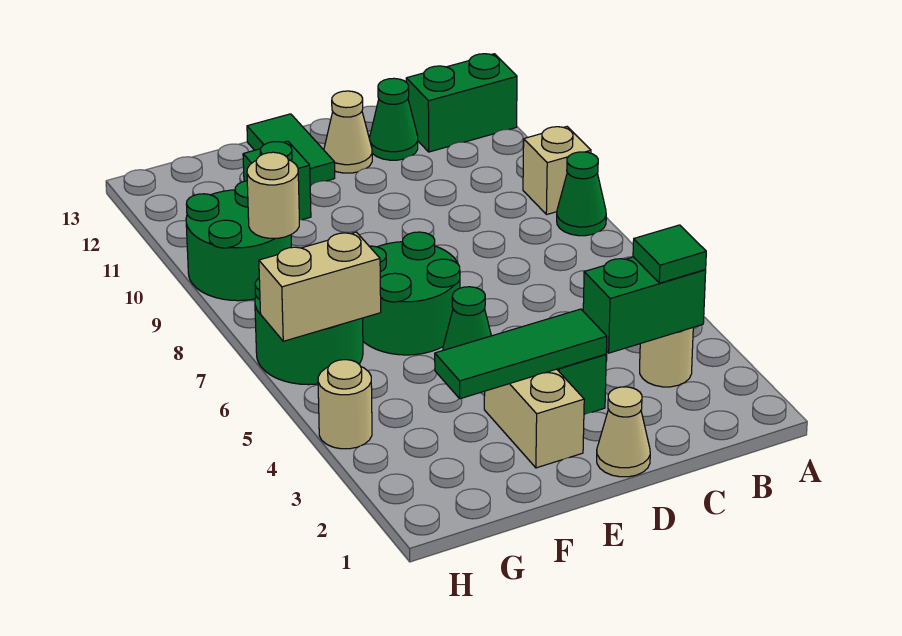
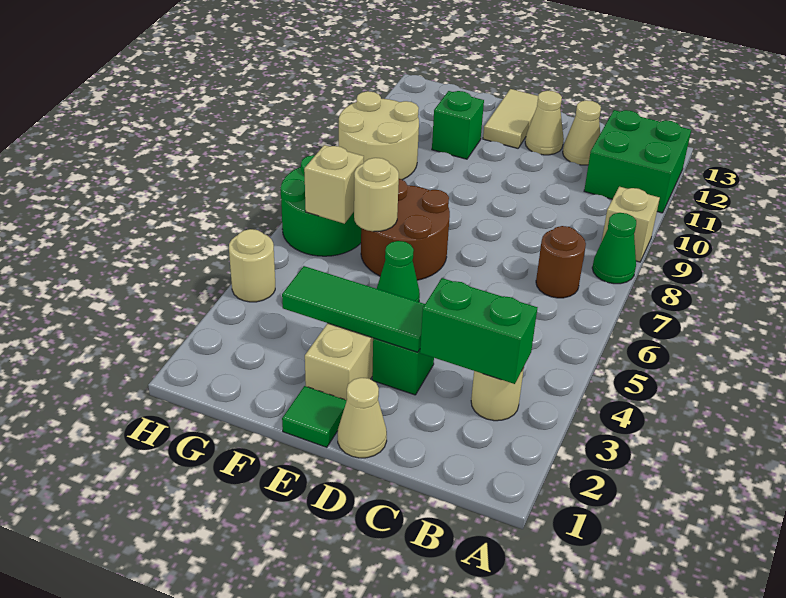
green brick A12:B12 level 1 -> green brick A11:B12 level 1
green tile B3 level 3 -> green tile E1 level 1
none -> brown round brick B7 level 1
green cone C12 level 1 -> tan cone C12 level 1
green round brick E6:F7 level 1 -> brown round brick E6:F7 level 1
green tile E12:E13 level 1 -> tan tile E12:E13 level 1
tan brick G6:H6 level 2 -> tan brick G6 level 2
green round brick G9:H10 level 1 -> tan round brick G9:H10 level 1
tan round brick G9 level 2 -> tan round brick F6 level 2

